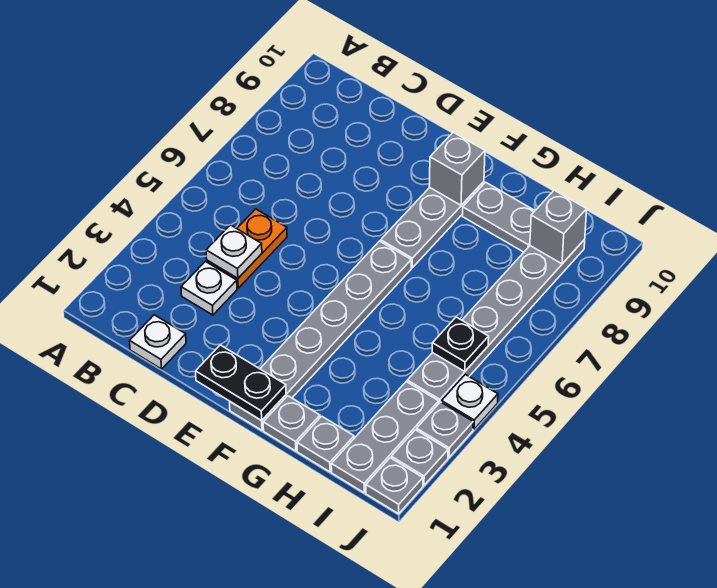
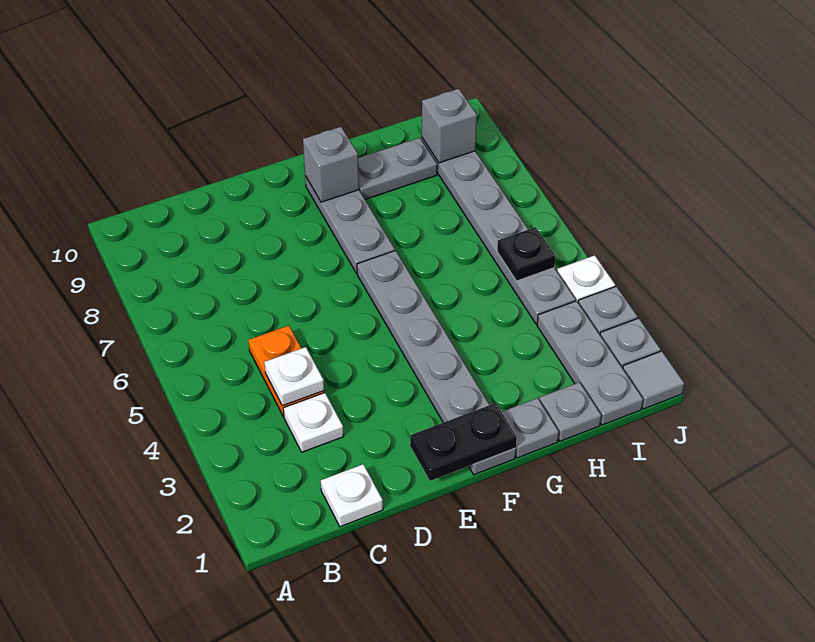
grey plate J1 level 1 -> grey tile J1 level 1

